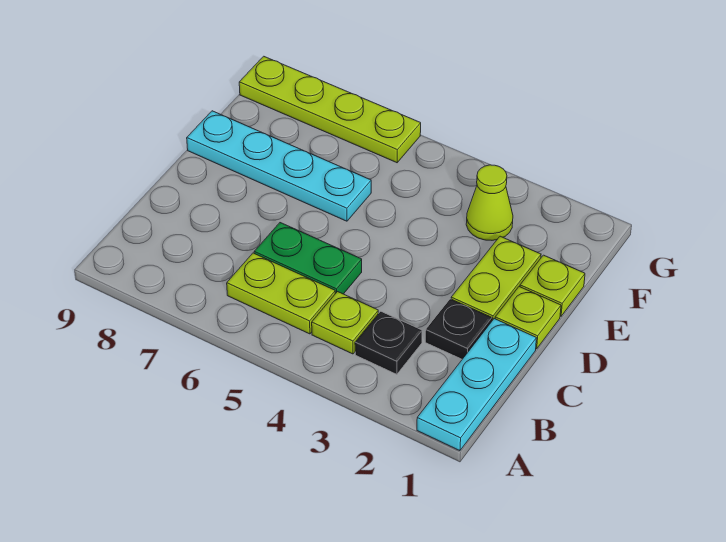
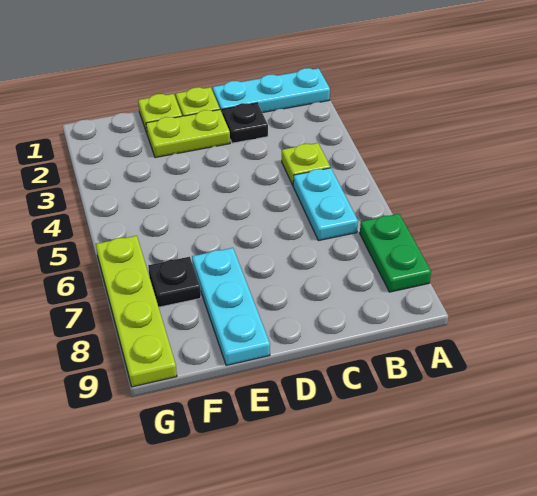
black plate B3 level 1 -> black plate F7 level 1
lime plate B5:B6 level 1 -> cyan plate B5:B6 level 1
green plate C5:C6 level 1 -> green plate A7:A8 level 1
cyan plate E6:E9 level 1 -> cyan plate E7:E9 level 1
lime cone F3 level 1 -> none

